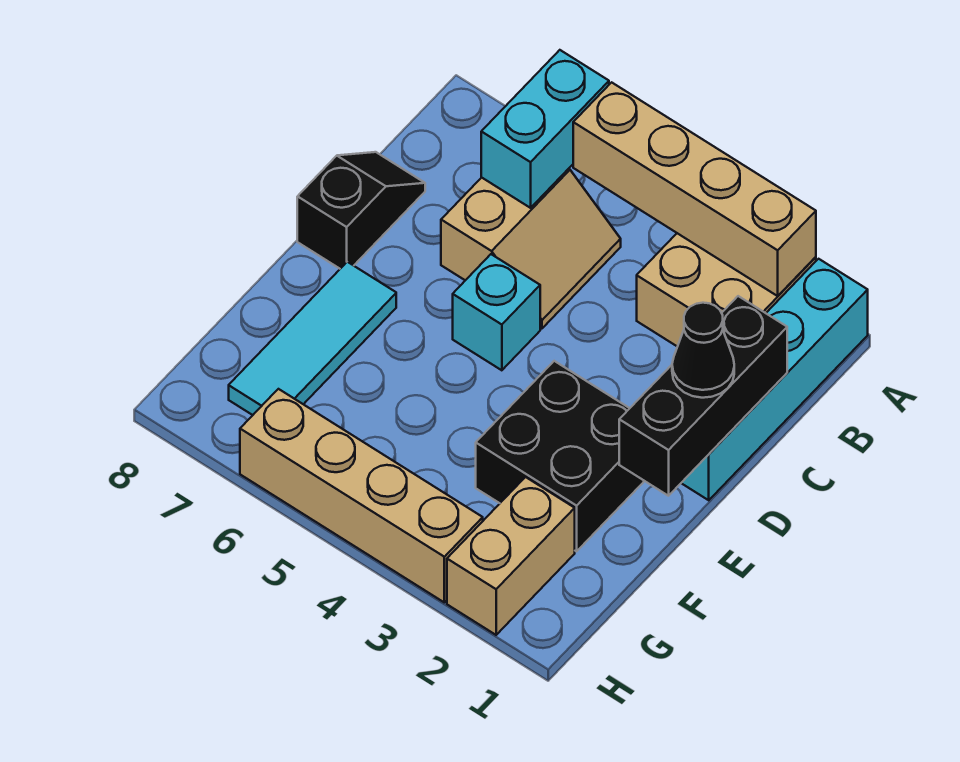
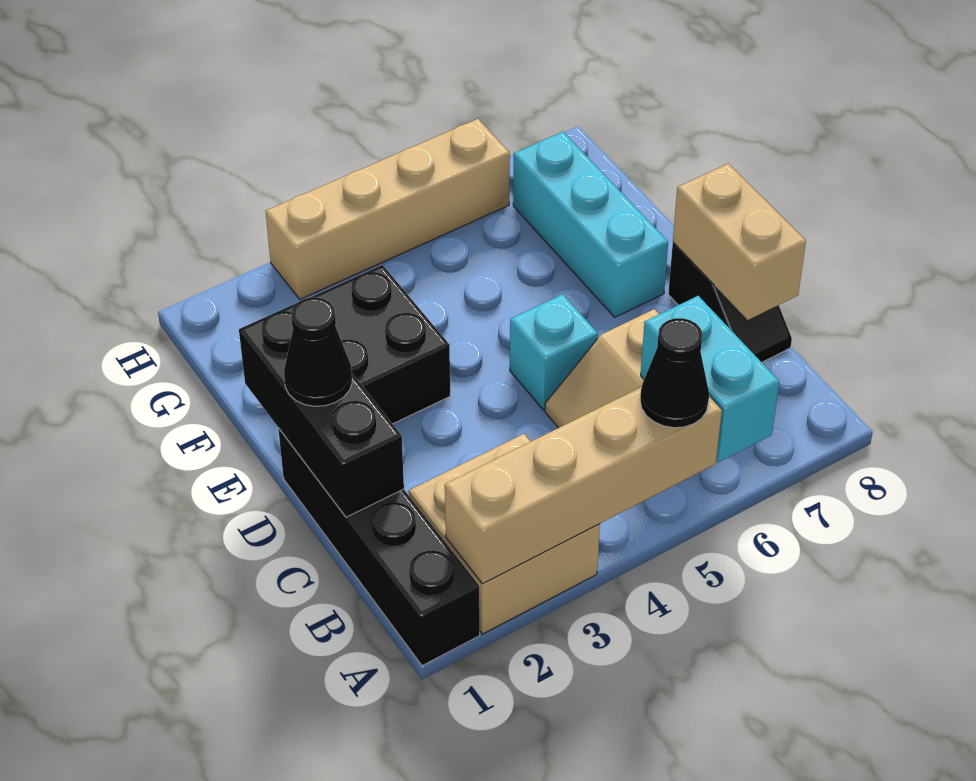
cyan brick A1:D1 level 1 -> black brick A1:D1 level 1
none -> black cone A5 level 3
cyan tile E7:G7 level 1 -> cyan brick E7:G7 level 1
tan brick G2:H2 level 1 -> tan brick C8:D8 level 2

